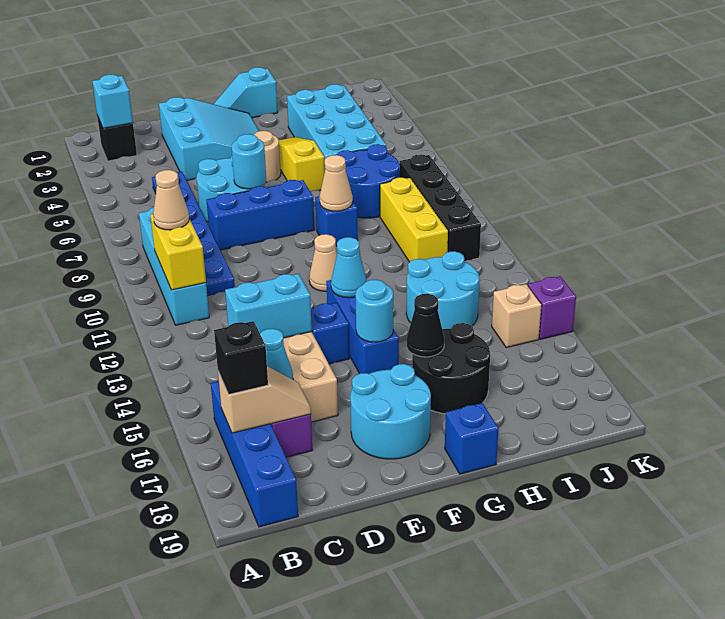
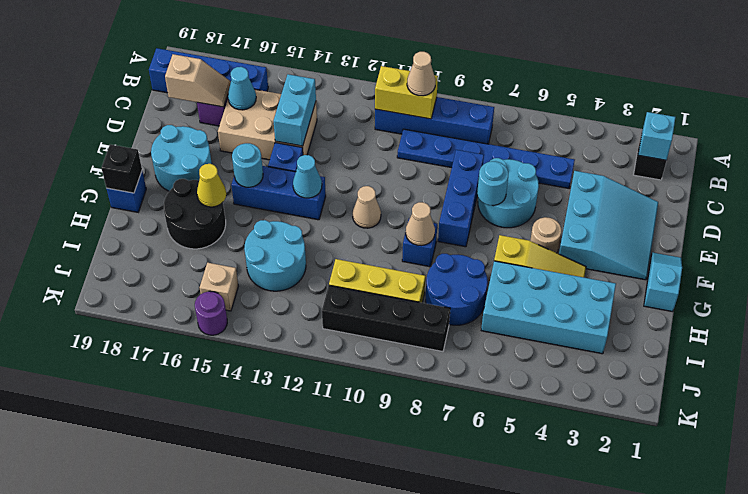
cyan brick B8:B11 level 1 -> blue brick B8:B11 level 1
tan slope B17:C17 level 2 top B -> tan slope C17:C18 level 2 top 18
black brick B17 level 3 -> black brick G19 level 2
cyan slope D2:F4 level 1 top D -> cyan slope D2:F4 level 1 top 4
black cone G16 level 2 -> yellow cone G16 level 2
purple brick K15 level 1 -> purple round brick K15 level 1

